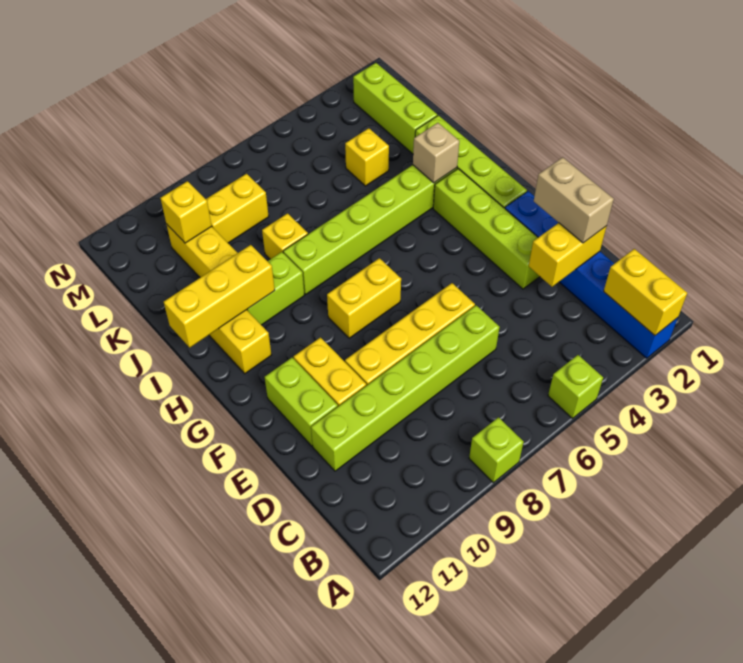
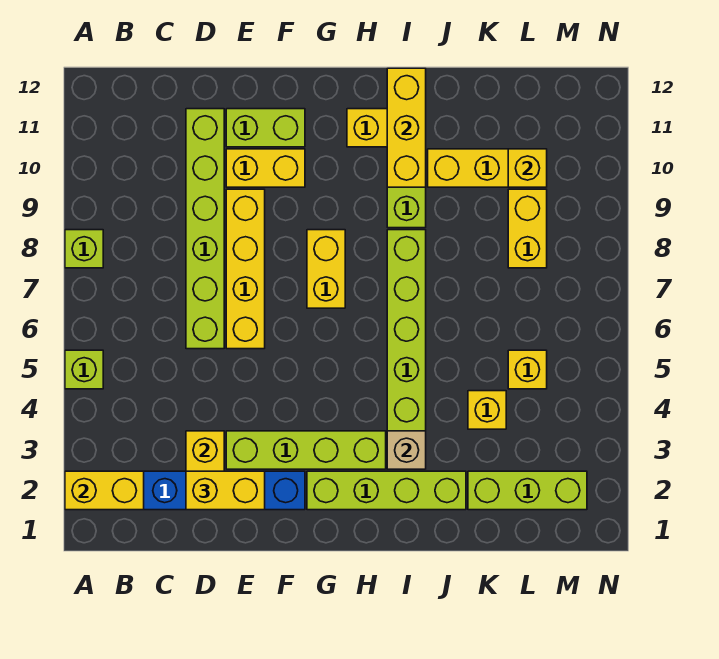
tan brick D2:E2 level 3 -> yellow brick D2:E2 level 3
yellow brick J8 level 1 -> yellow brick L5 level 1

